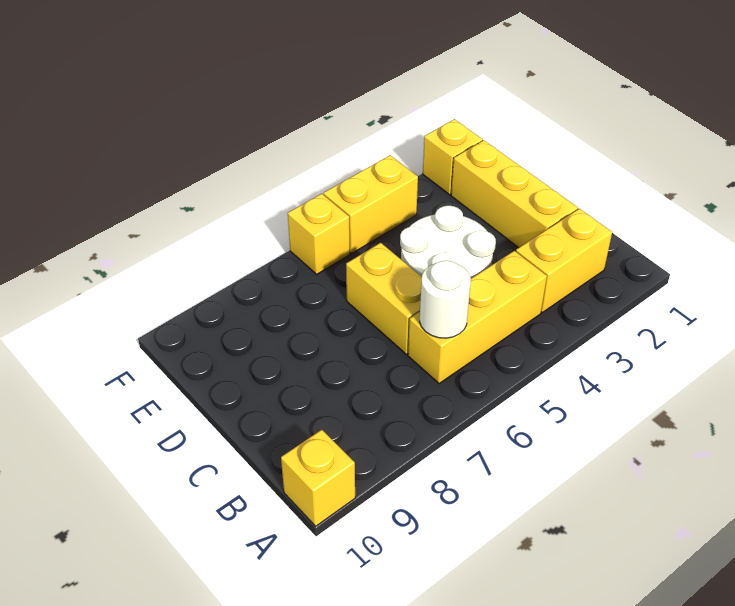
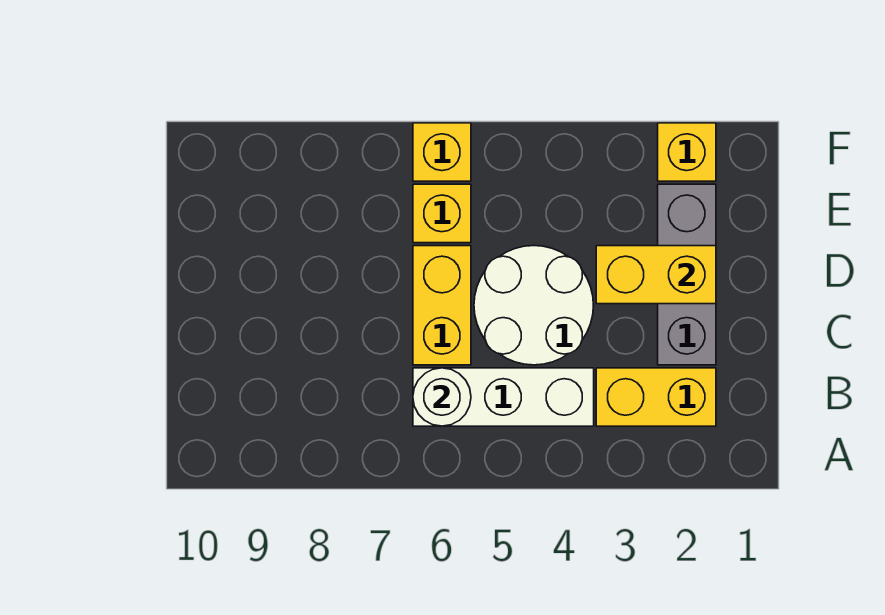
yellow brick A10 level 1 -> yellow brick E6 level 1
yellow brick B4:B6 level 1 -> white brick B4:B6 level 1
yellow brick C2:E2 level 1 -> grey brick C2:E2 level 1
yellow brick F4:F5 level 1 -> yellow brick D2:D3 level 2

